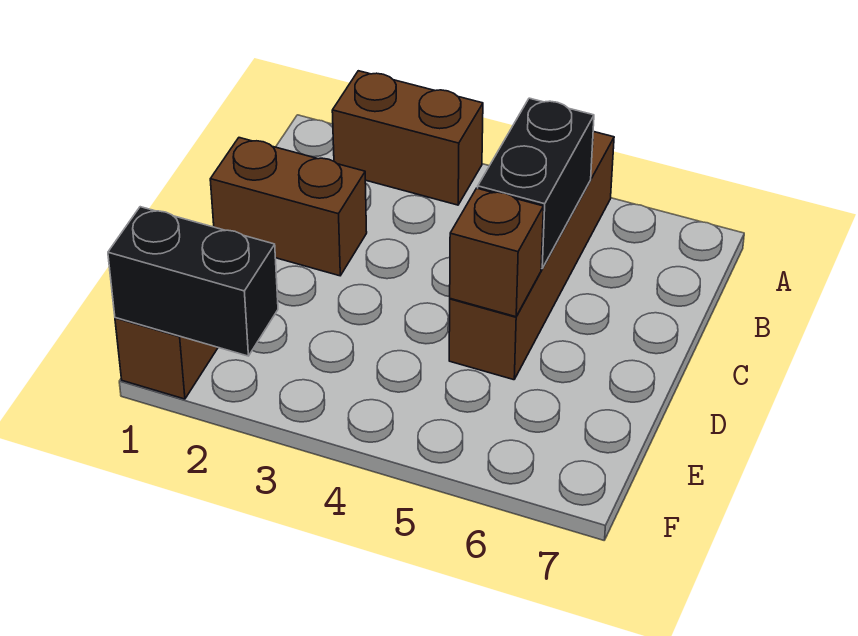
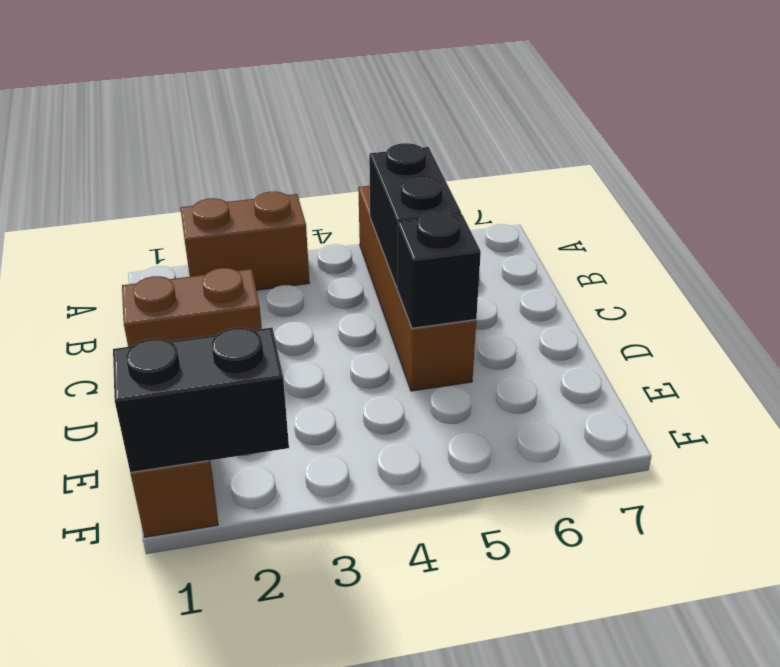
brown brick D5 level 2 -> black brick D5 level 2

